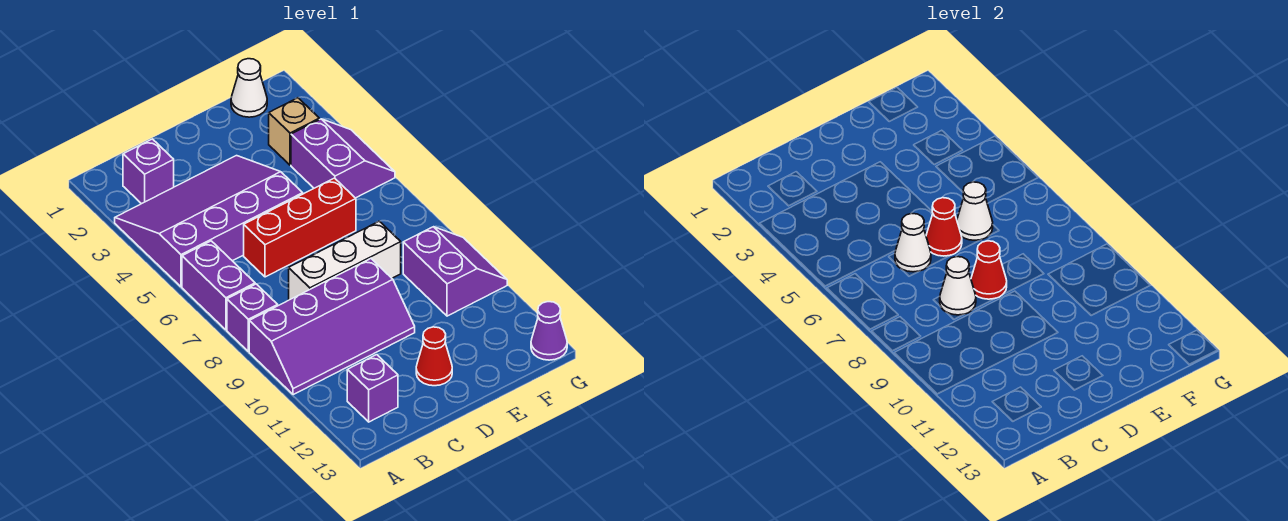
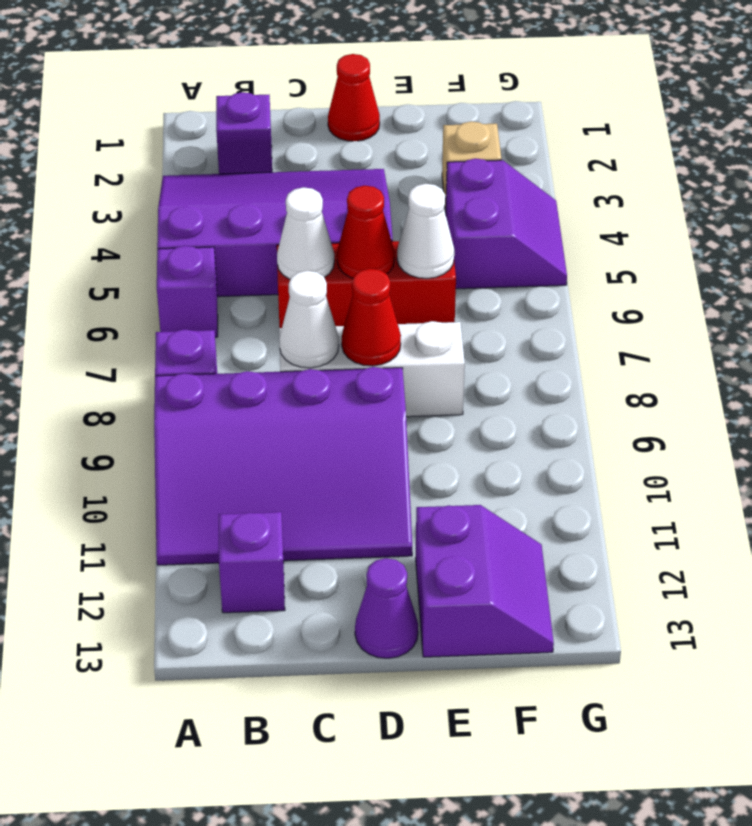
purple brick A6:A7 level 1 -> purple brick A6 level 1
purple slope A9:D10 level 1 top 9 -> purple slope A9:D11 level 1 top 9
red cone D12 level 1 -> red cone D1 level 1
white cone F1 level 1 -> none
purple slope F9:G10 level 1 top F -> purple slope E12:F13 level 1 top E
purple cone G13 level 1 -> purple cone D13 level 1

